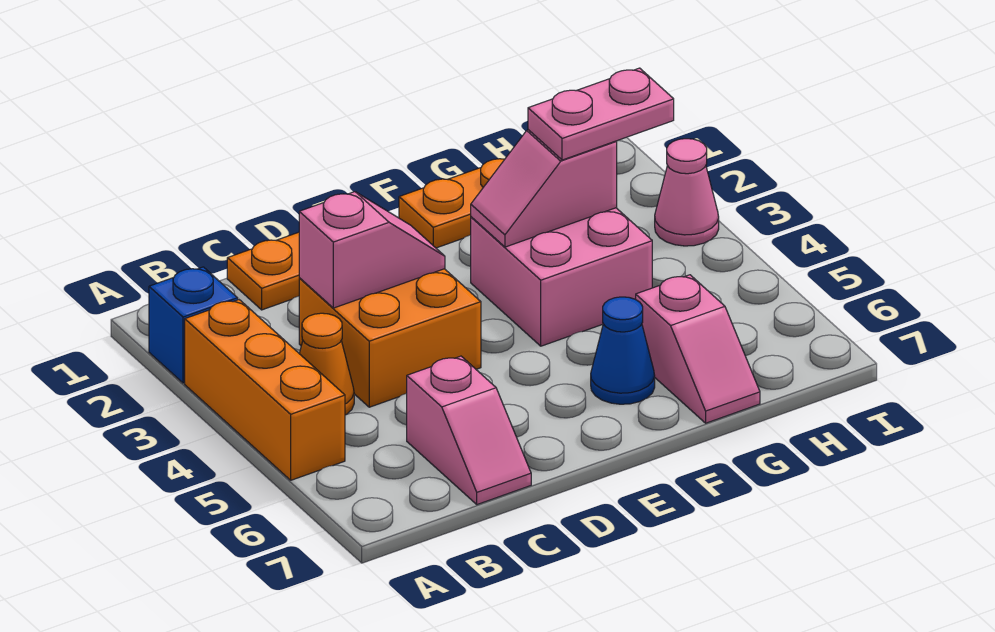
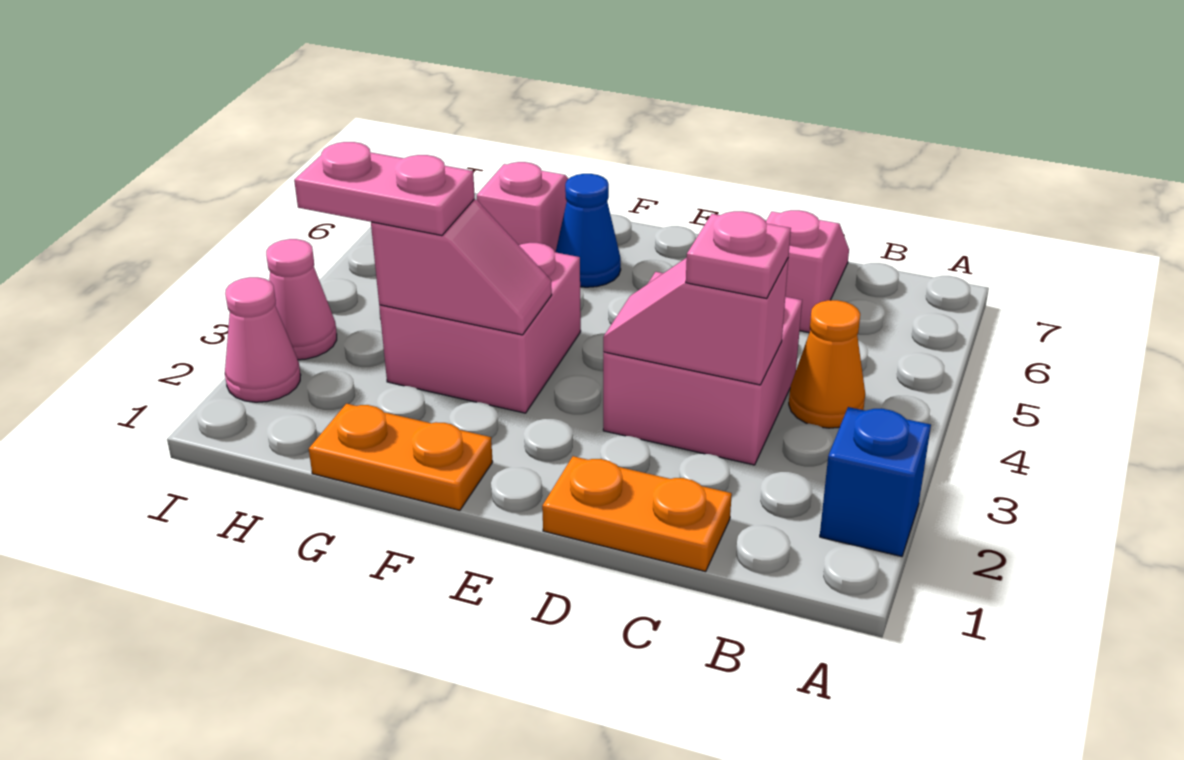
orange brick A3:A5 level 1 -> none
orange brick C3:D4 level 1 -> pink brick C3:D4 level 1
none -> pink plate C3 level 3
none -> pink cone I2 level 1

